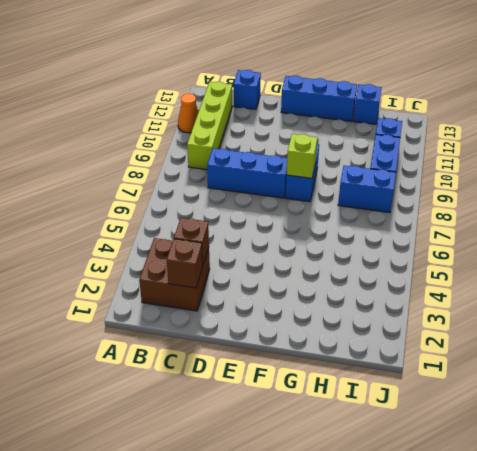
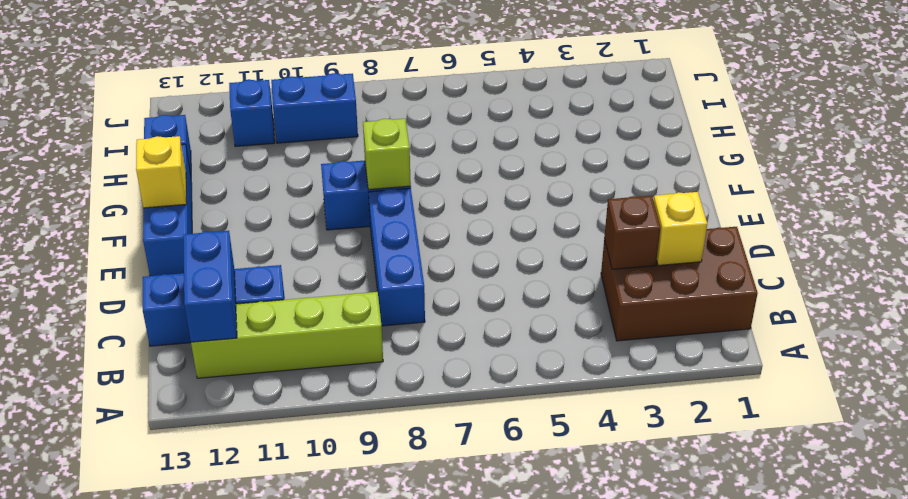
orange cone A11 level 1 -> none
brown brick B2:C3 level 1 -> brown brick B1:C3 level 1
brown brick C2 level 2 -> yellow brick C2 level 2
blue brick C13 level 1 -> blue brick C11:C13 level 1
none -> yellow brick F13 level 2
blue brick H8:I8 level 1 -> blue brick B12:C12 level 2

